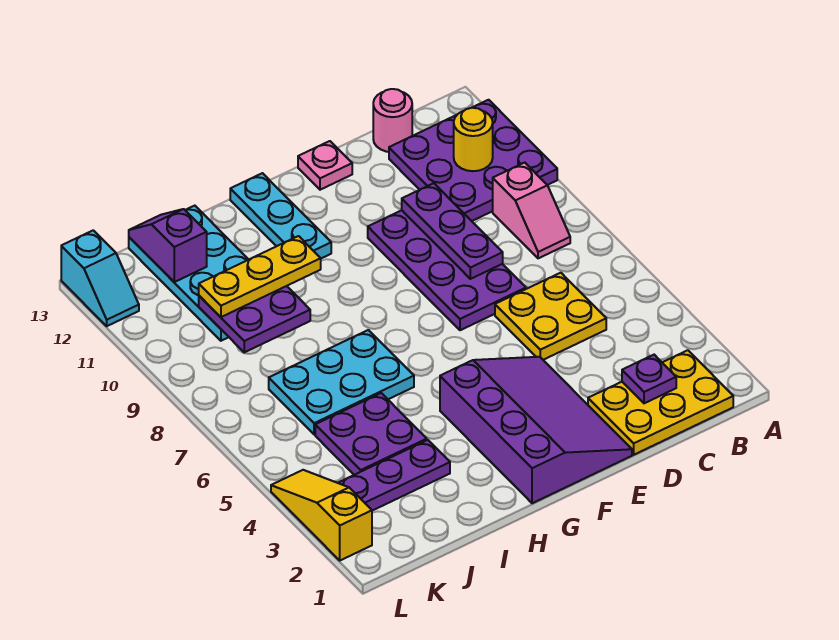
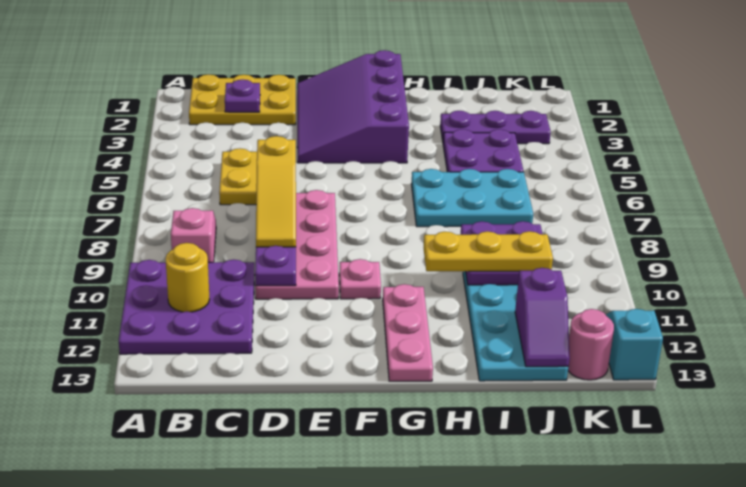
pink round brick C13 level 1 -> pink round brick K13 level 1
purple plate D7:E10 level 1 -> pink plate D7:E10 level 1
pink plate E13 level 1 -> pink plate F10 level 1
cyan plate G11:G13 level 1 -> pink plate G11:G13 level 1
yellow slope L2:L4 level 1 top 2 -> yellow slope D7:D9 level 3 top 7

